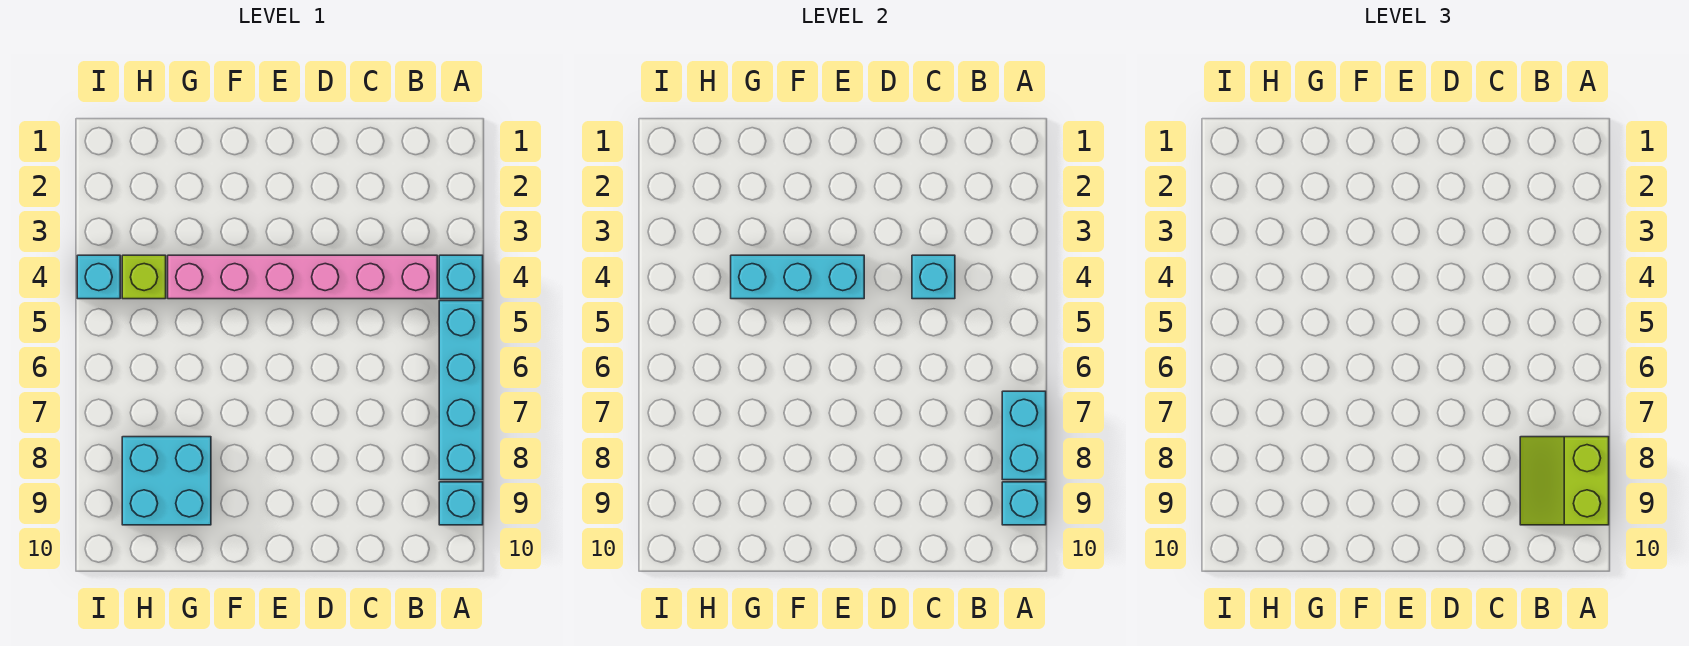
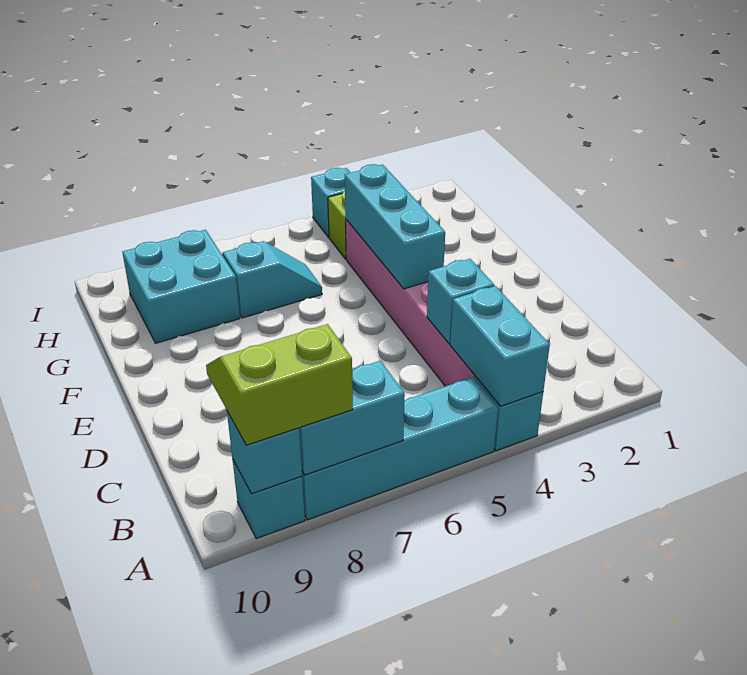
none -> cyan brick A4:B4 level 2
none -> cyan slope G6:G7 level 1 top 7

